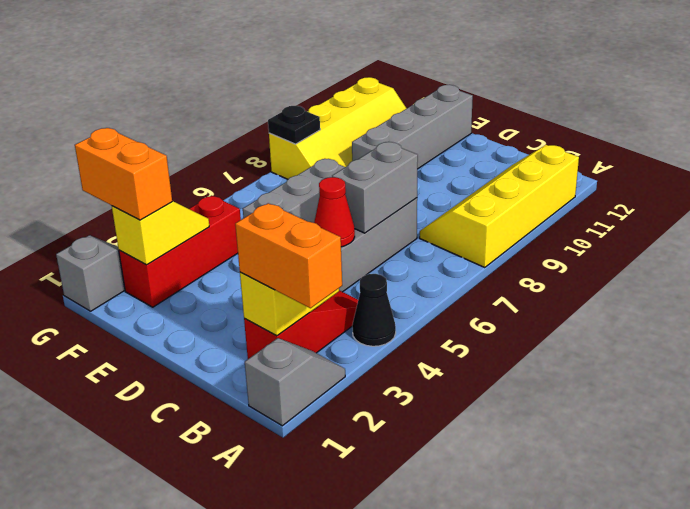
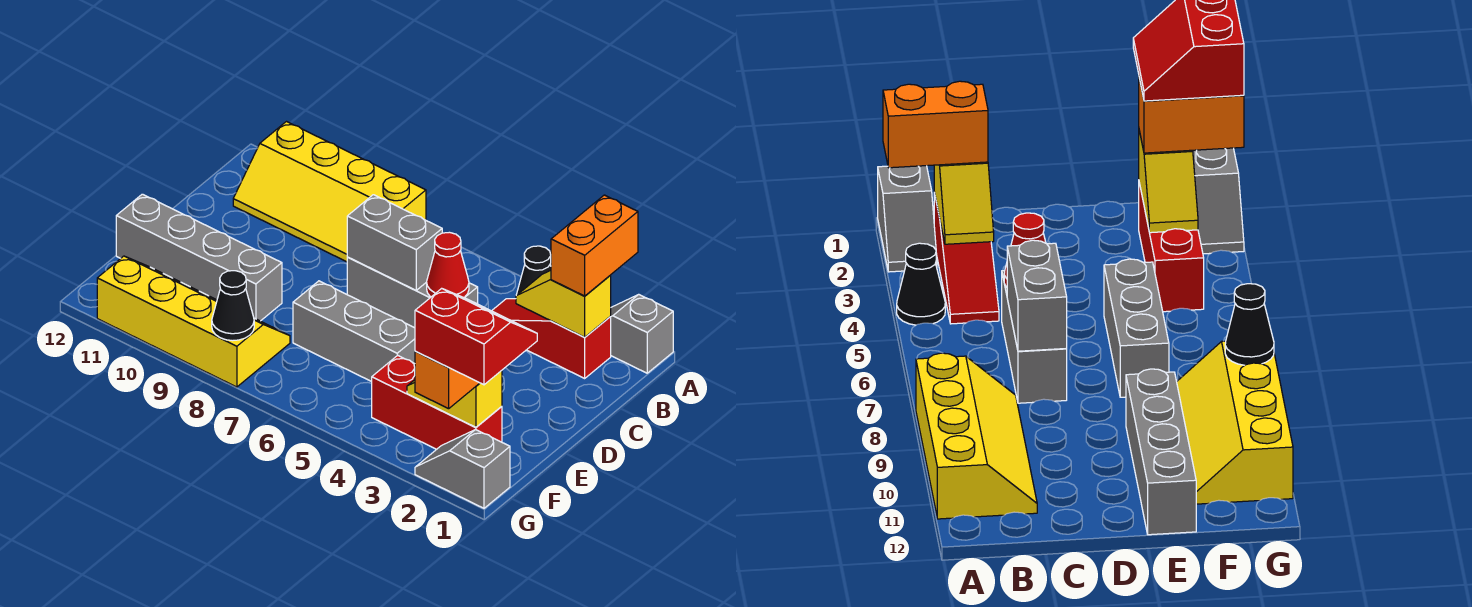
none -> red slope F1:G2 level 4 top G
black plate G8 level 2 -> black cone G8 level 2

